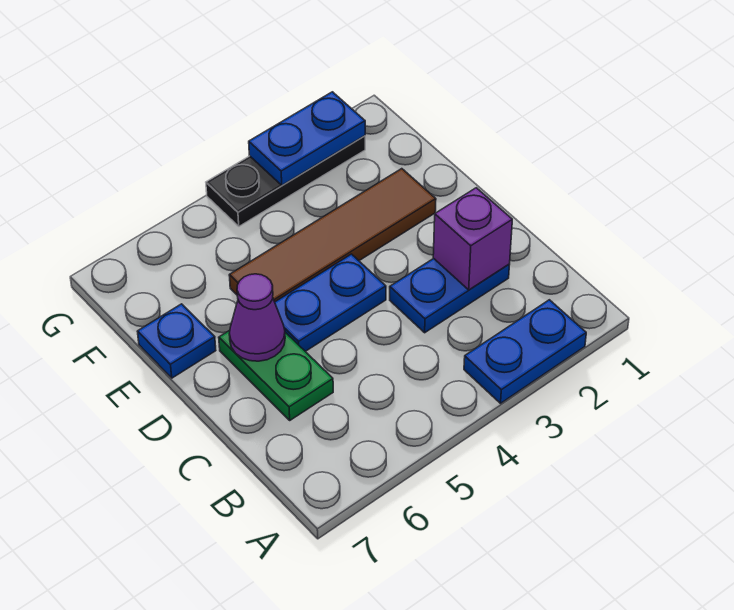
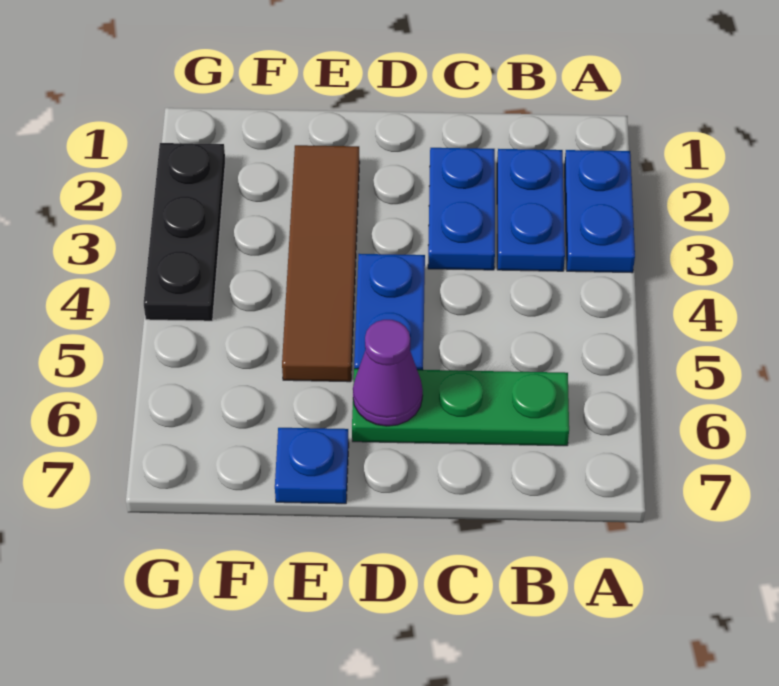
purple brick C2 level 2 -> none
green plate C6:D6 level 1 -> green plate B6:D6 level 1
blue plate G2:G3 level 2 -> blue plate B2:B3 level 1

